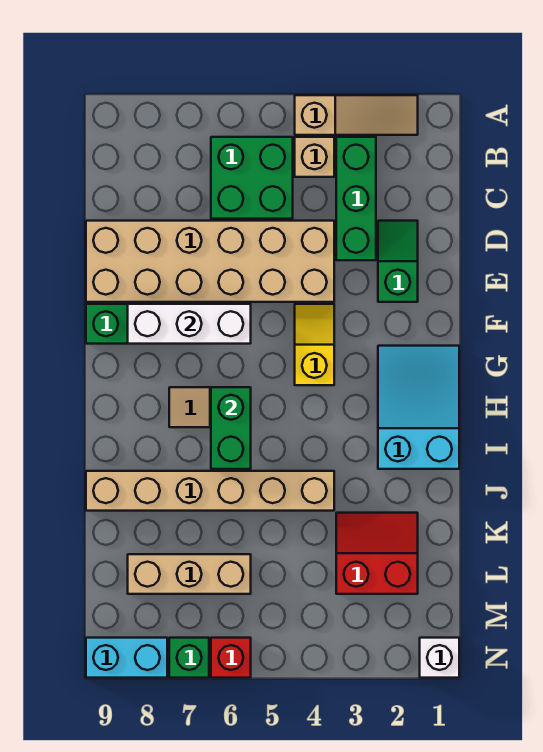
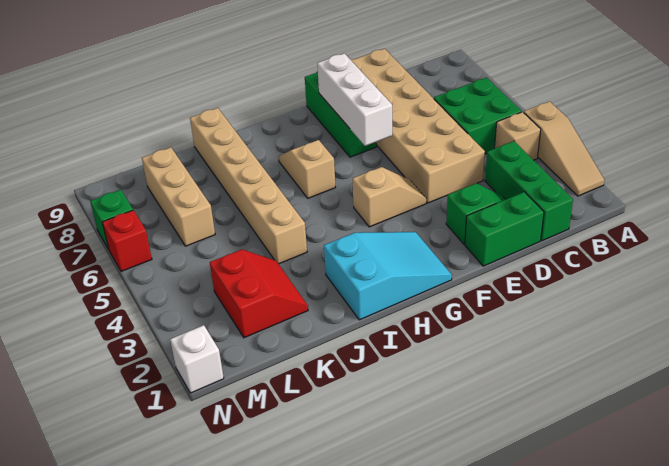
green brick B3:D3 level 1 -> green brick C1:C3 level 1
yellow slope F4:G4 level 1 top G -> tan slope F4:G4 level 1 top G
green brick H6:I6 level 2 -> green brick D1:E1 level 1
cyan brick N8:N9 level 1 -> none

